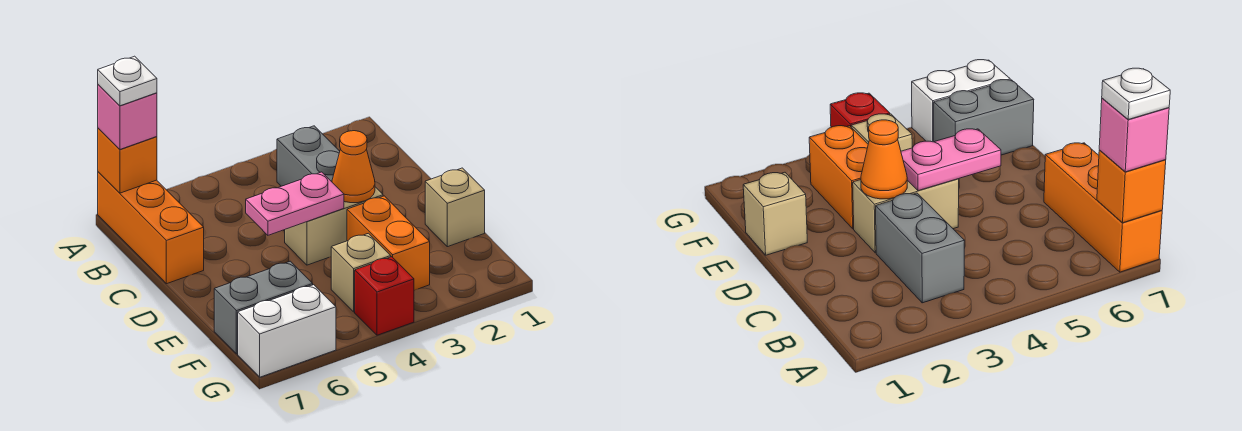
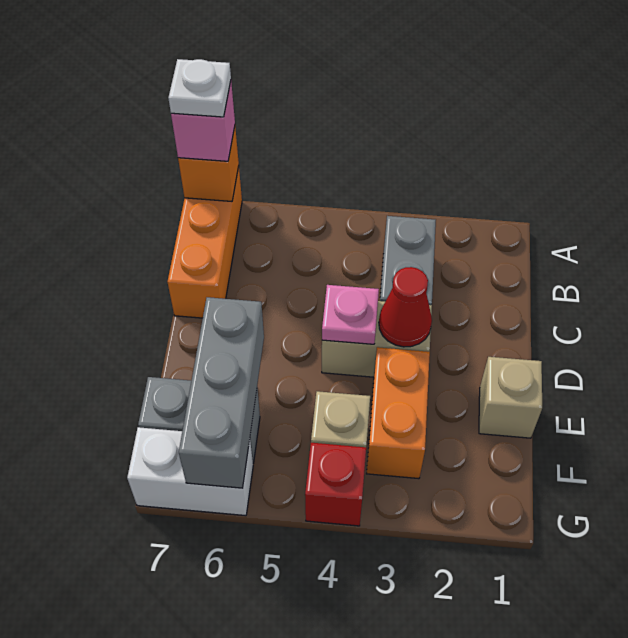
orange cone D3 level 2 -> red cone D3 level 2
pink plate D4:D5 level 2 -> pink plate D4 level 2
none -> grey brick E6:G6 level 2

